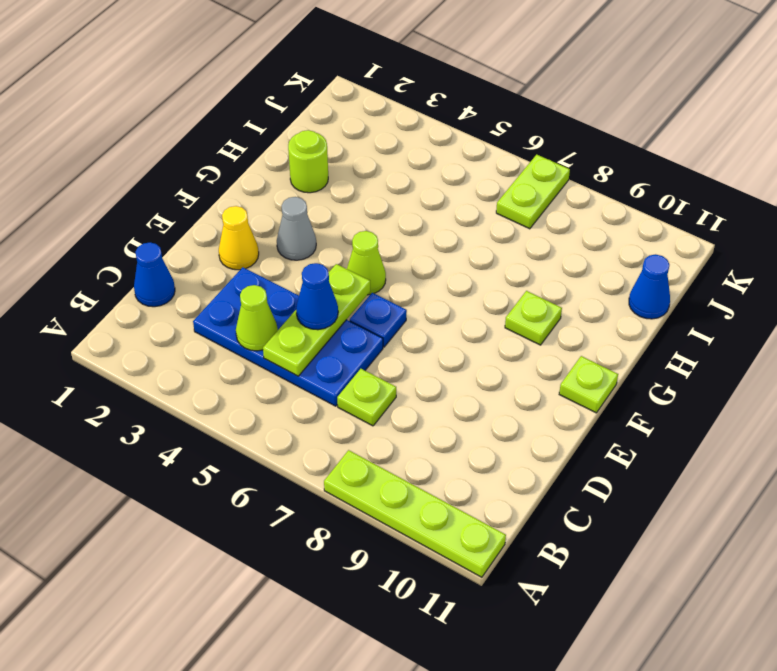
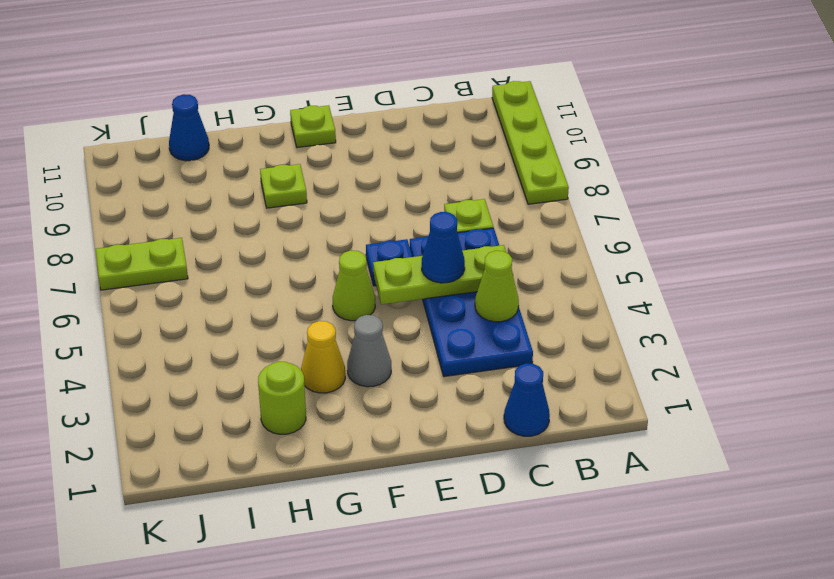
yellow cone E2 level 1 -> yellow cone G3 level 1

